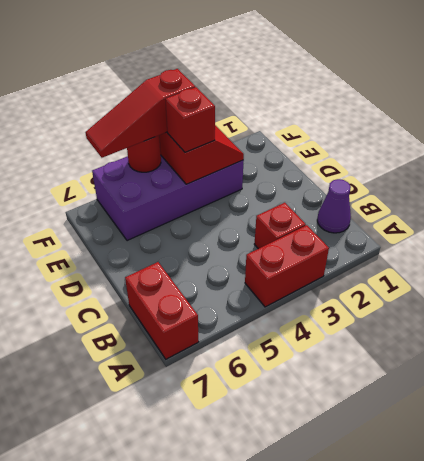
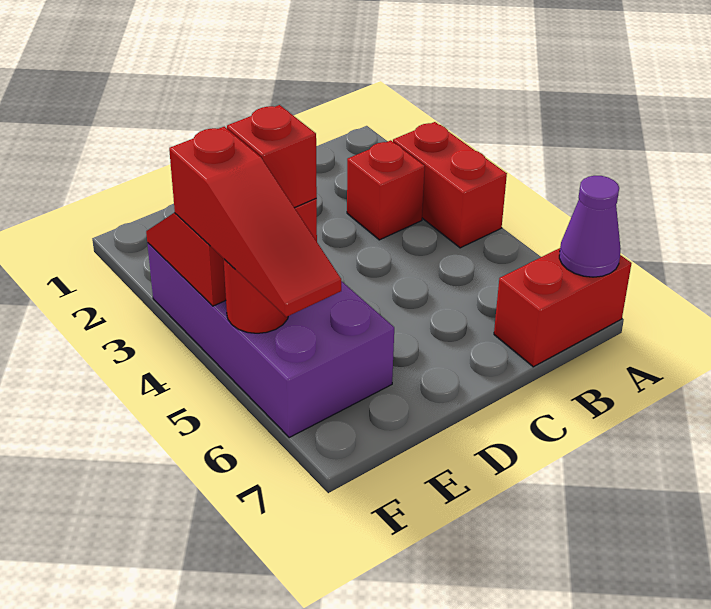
purple cone B1 level 1 -> purple cone A7 level 2

